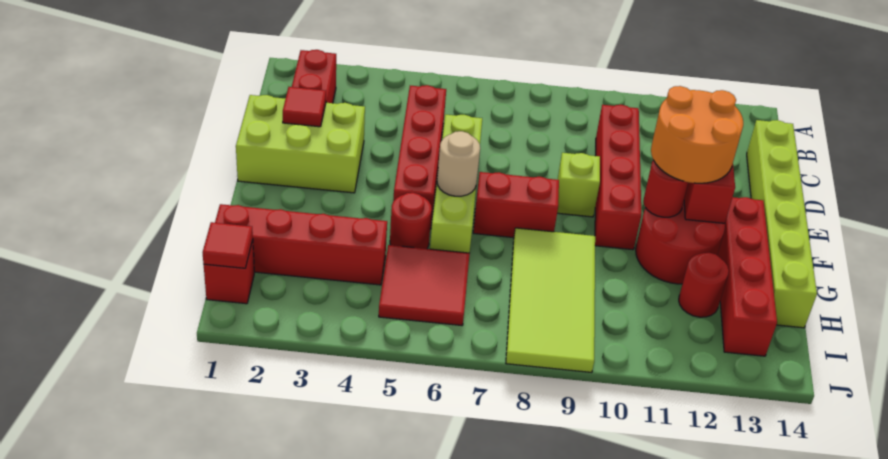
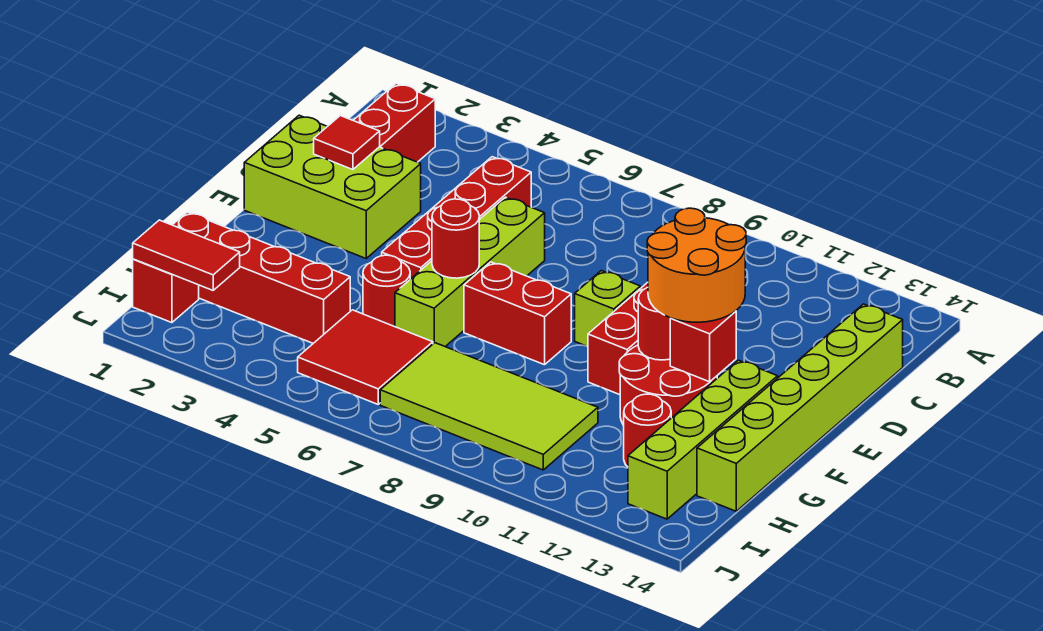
tan round brick F6 level 2 -> red round brick F6 level 2
red brick F13:I13 level 1 -> lime brick F13:I13 level 1
lime tile G8:J9 level 1 -> lime tile H7:I10 level 1
red tile I1 level 2 -> red tile I1:I2 level 2

